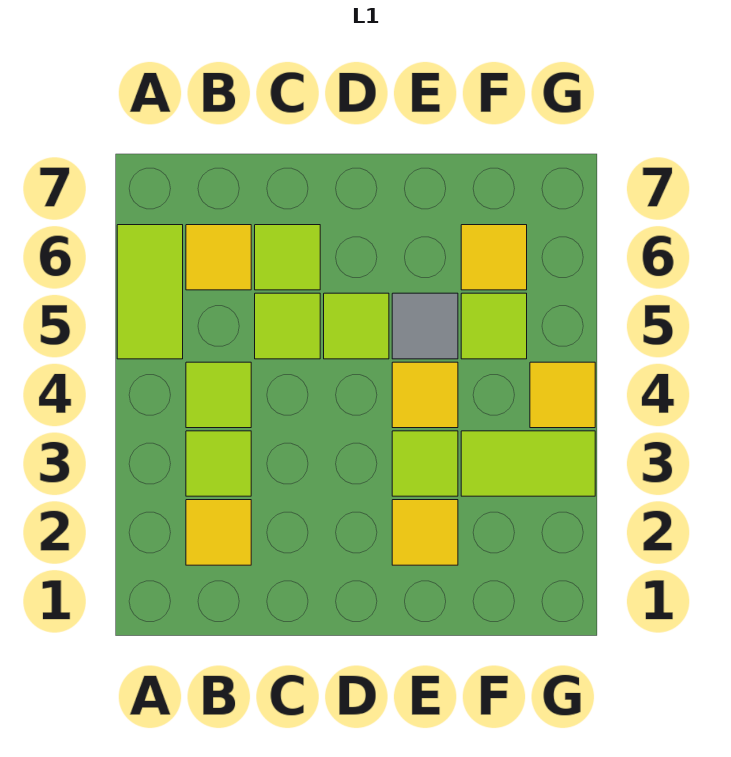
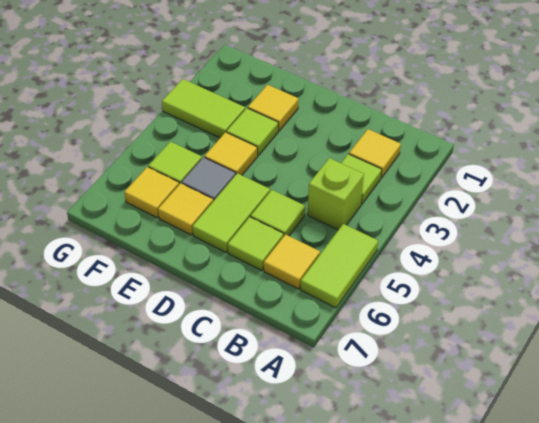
lime tile B4 level 1 -> lime brick B4 level 1
lime tile D5 level 1 -> lime tile D5:D6 level 1
yellow tile G4 level 1 -> yellow tile E6 level 1

